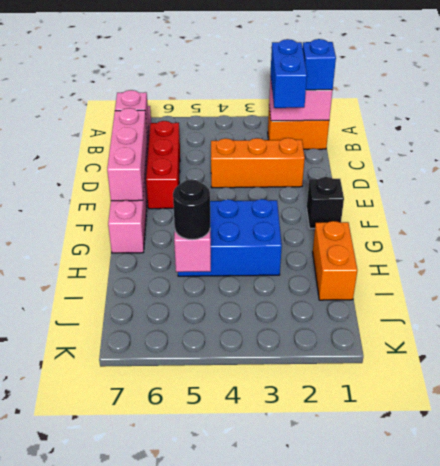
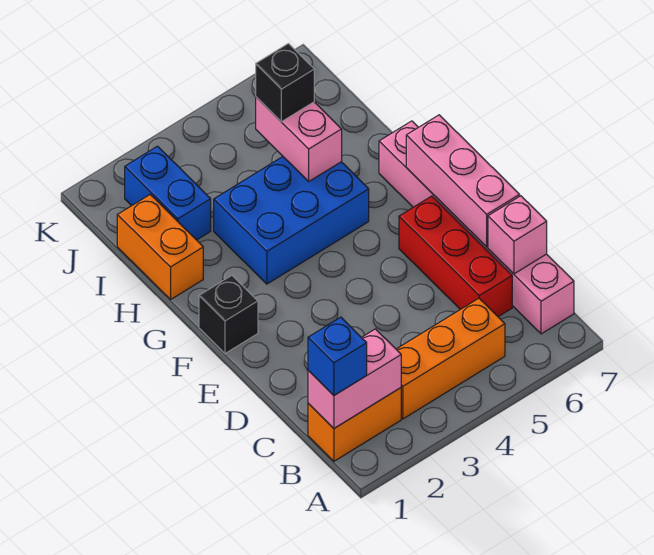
blue brick B2:C2 level 3 -> blue brick I2:J2 level 1
orange brick D2:D4 level 1 -> orange brick B3:B5 level 1
black round brick I5 level 3 -> black brick I5 level 3

